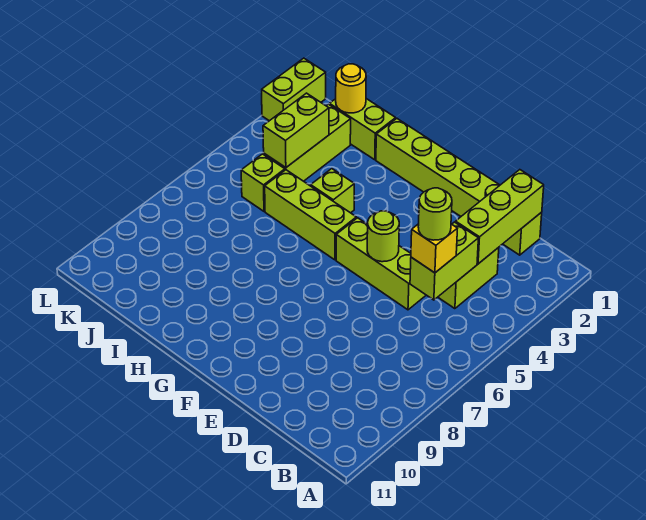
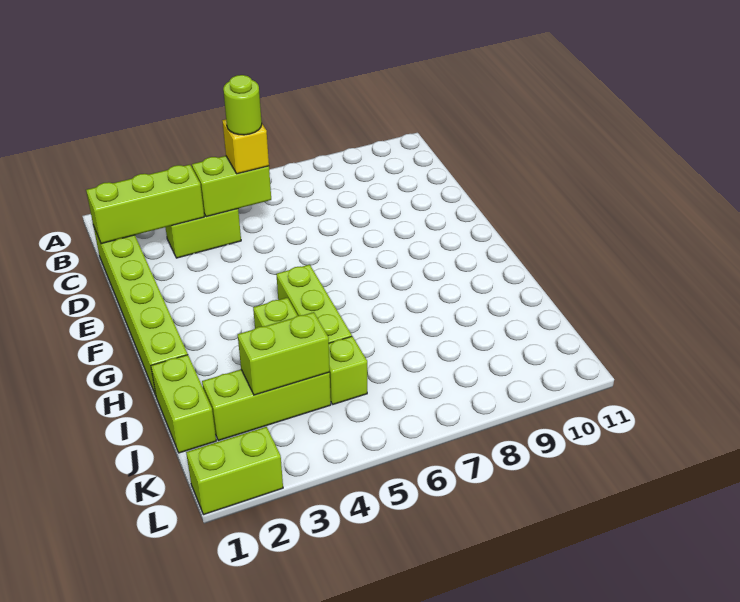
lime brick D5:F5 level 1 -> none
lime round brick E5 level 2 -> none
yellow round brick J1 level 2 -> none

